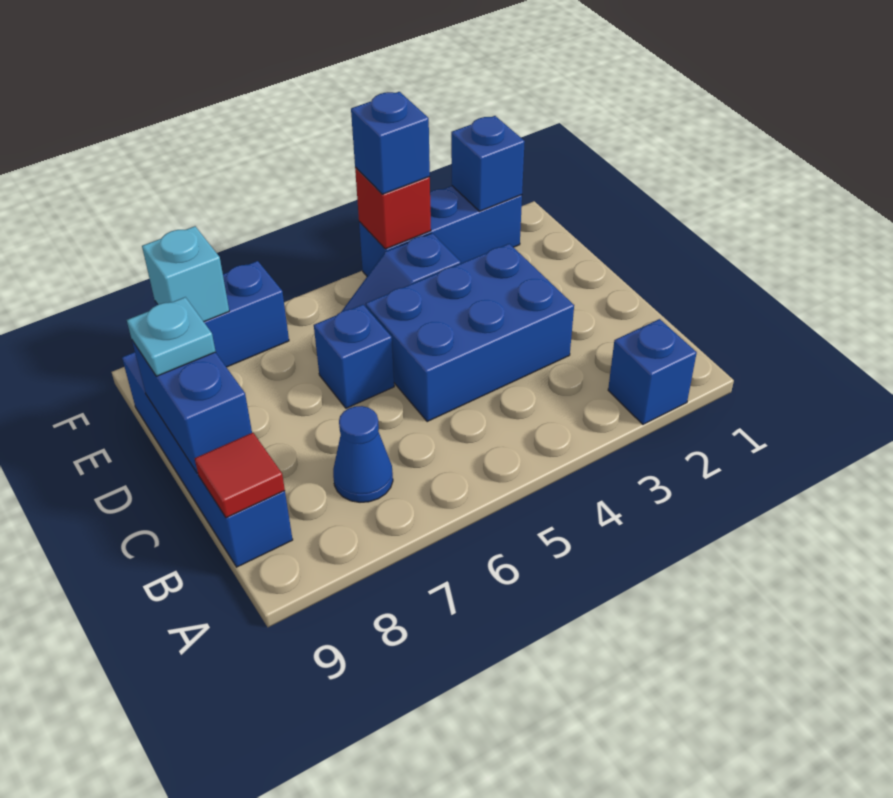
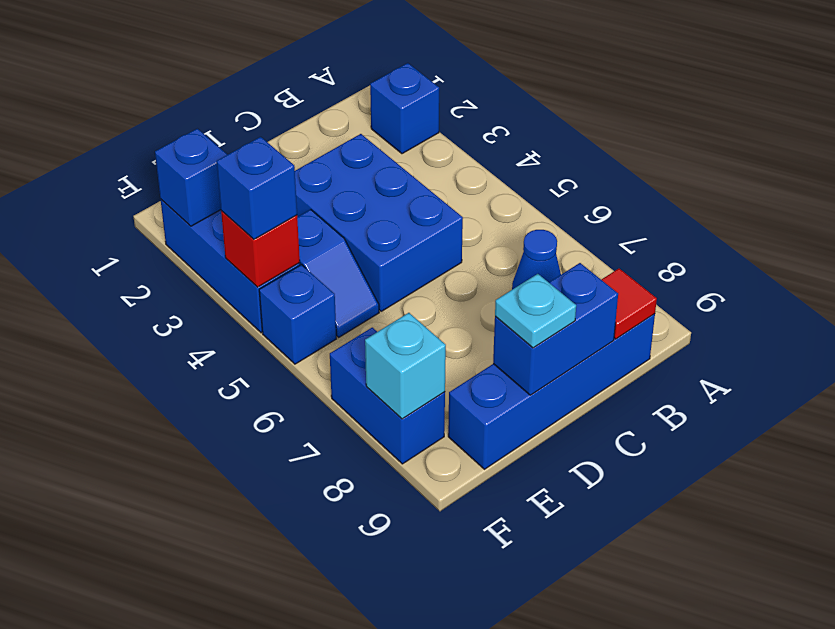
blue brick D6 level 1 -> blue brick F5 level 1

